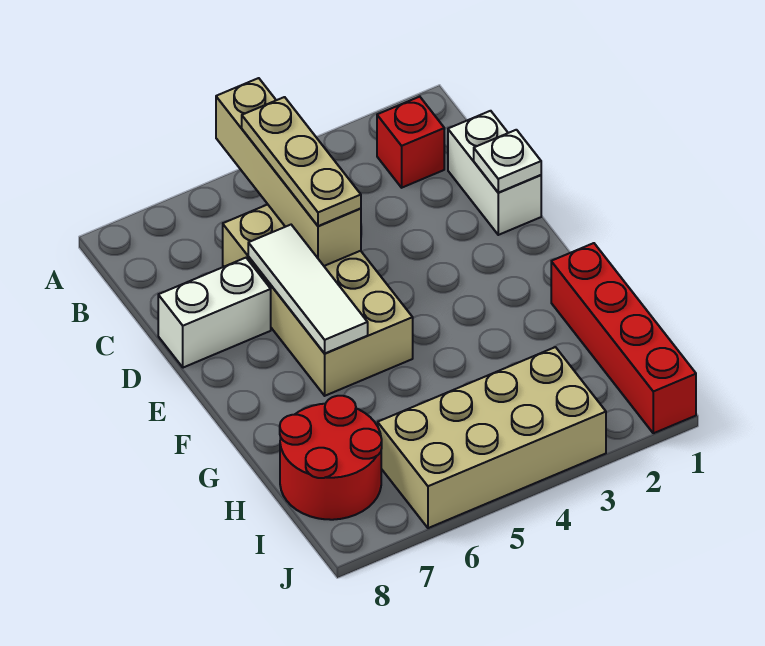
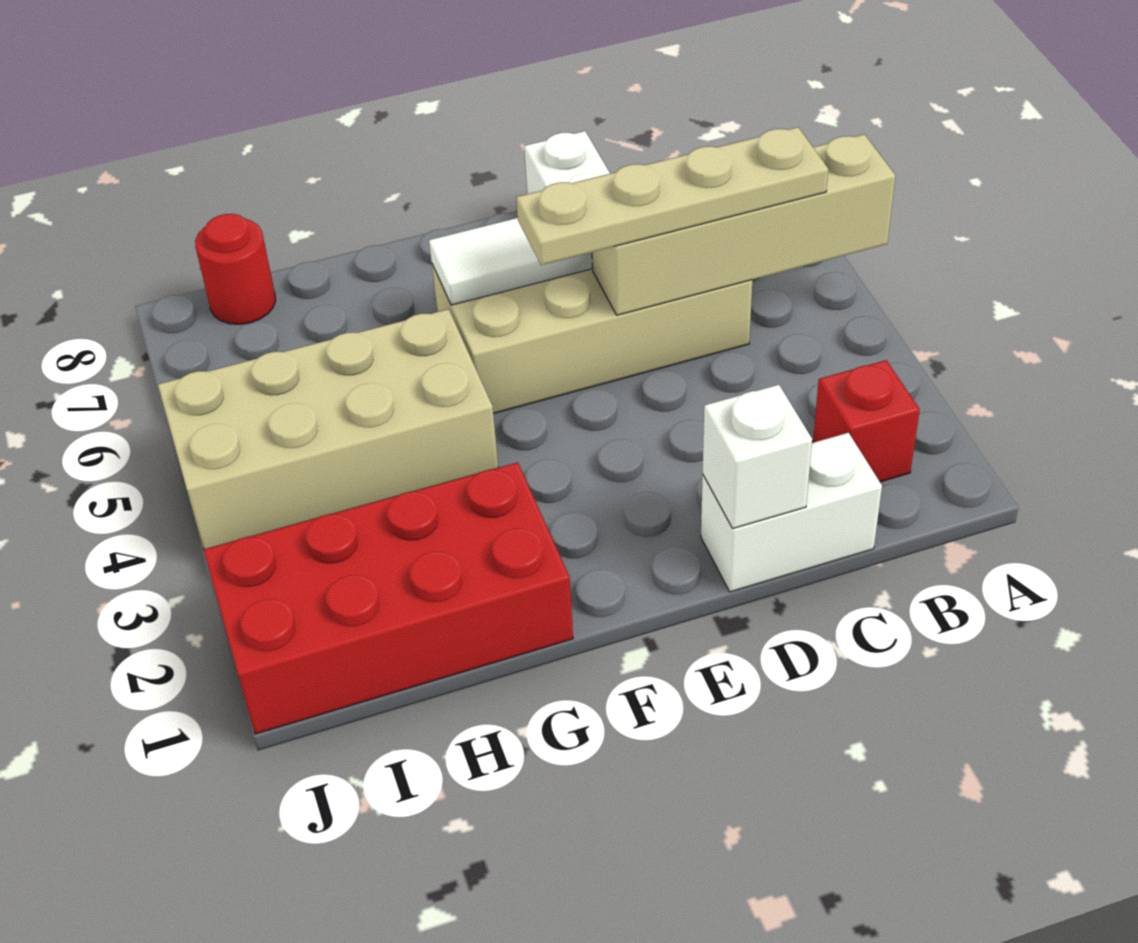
tan plate B5:D5 level 3 -> tan plate B5:E5 level 3
white plate D1 level 2 -> white brick D1 level 2
red brick G1:J1 level 1 -> red brick G1:J2 level 1
red round brick H7:I8 level 1 -> red round brick I8 level 1
tan brick I3:J6 level 1 -> tan brick G4:J5 level 1

